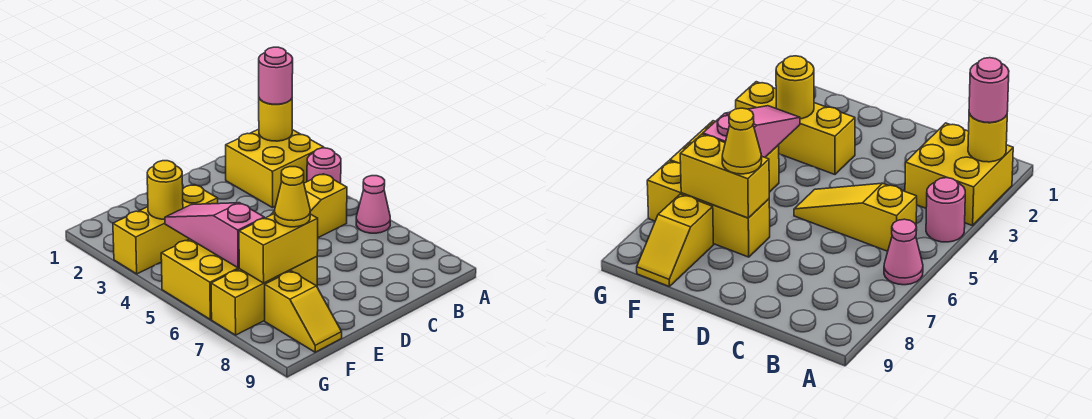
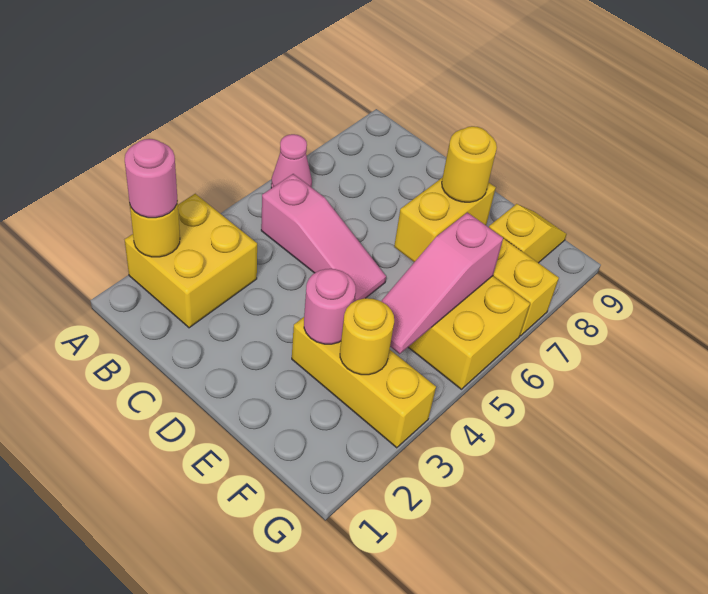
pink round brick A4 level 1 -> pink round brick E3 level 2
yellow slope B5:D5 level 1 top B -> pink slope B5:D5 level 1 top B
yellow brick E7:F7 level 2 -> yellow brick E6:E7 level 2
yellow cone E7 level 3 -> yellow round brick E7 level 3

